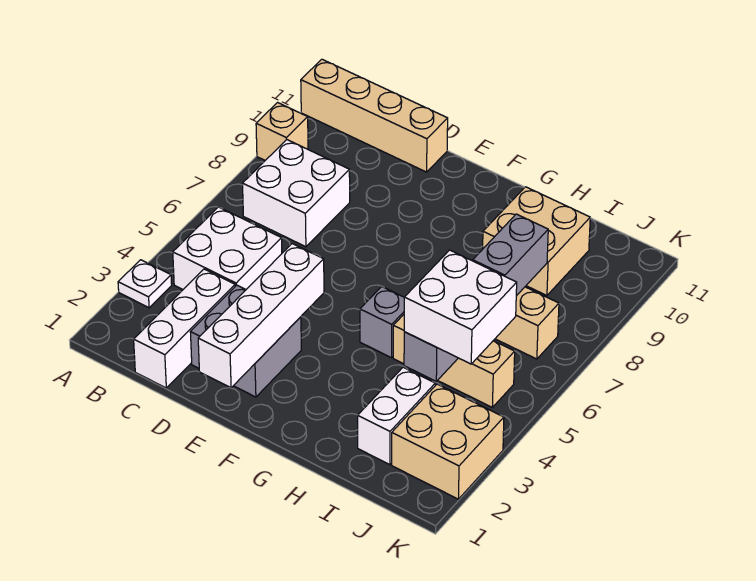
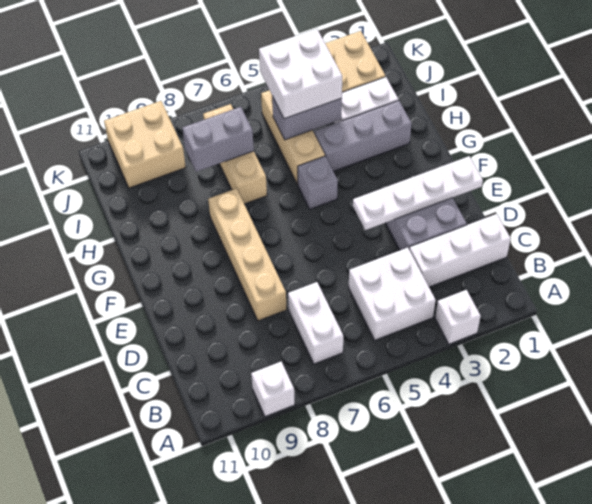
white plate A3 level 1 -> white brick A3 level 1
tan brick A9 level 1 -> white brick A9 level 1
tan brick A11:D11 level 1 -> tan brick D8:G8 level 1
white brick B7:C8 level 1 -> white brick B7:C7 level 1
white brick E1:E4 level 2 -> white plate E1:E4 level 2
none -> grey brick H2:H4 level 1
tan brick H9:I10 level 1 -> tan brick J9:K10 level 1

